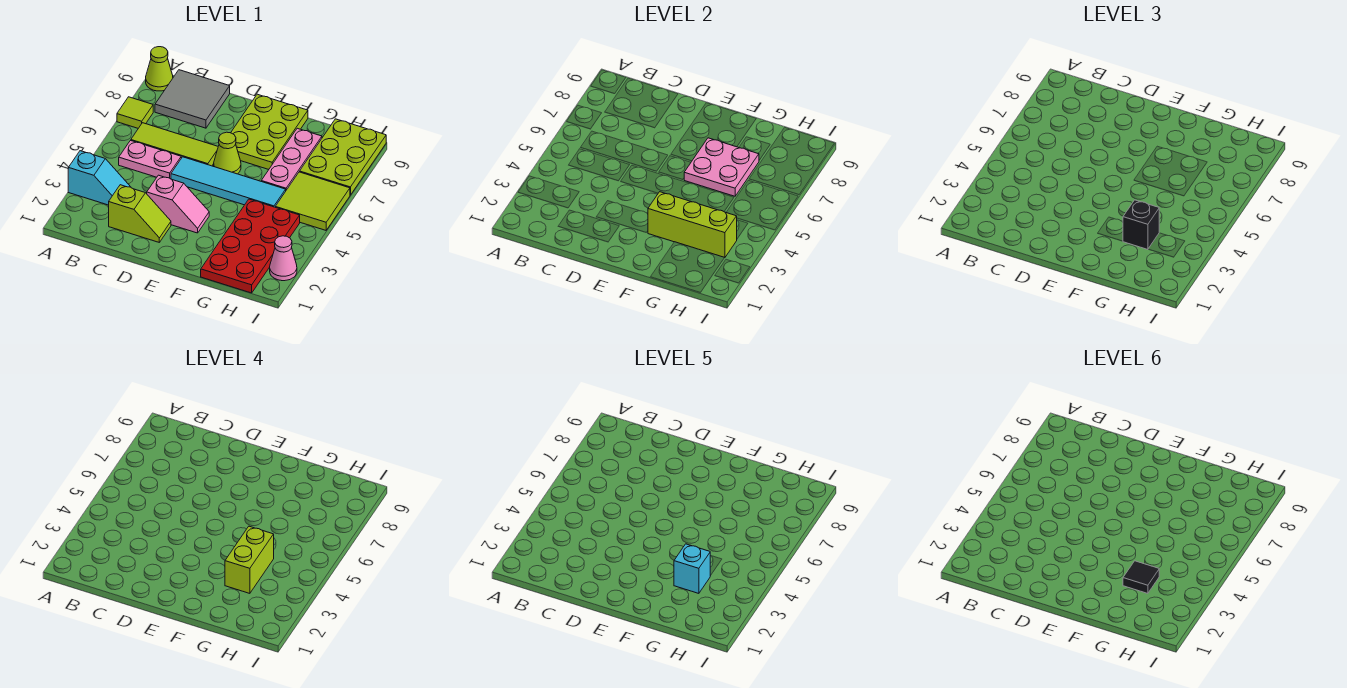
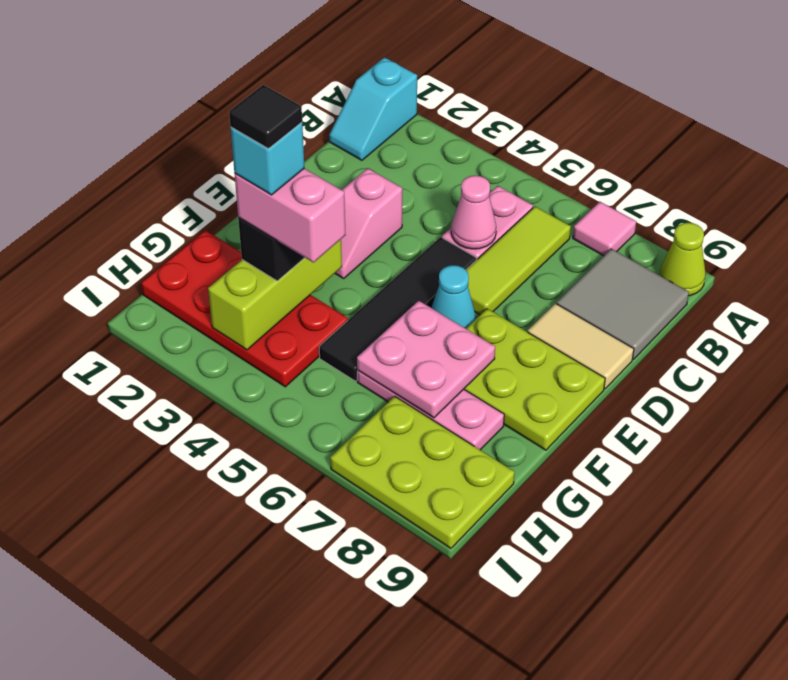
cyan slope A3:B3 level 1 top A -> cyan slope A1:B1 level 1 top A
lime tile A7 level 1 -> pink tile A7 level 1
lime slope C2:D2 level 1 top C -> none
cyan tile D5:G5 level 1 -> black tile D5:G5 level 1
none -> tan tile D8:D9 level 1
lime cone E6 level 1 -> cyan cone E6 level 1
lime brick G3:G4 level 4 -> pink brick G3:G4 level 4
lime tile H5:I6 level 1 -> none
pink cone I2 level 1 -> pink cone C5 level 2

